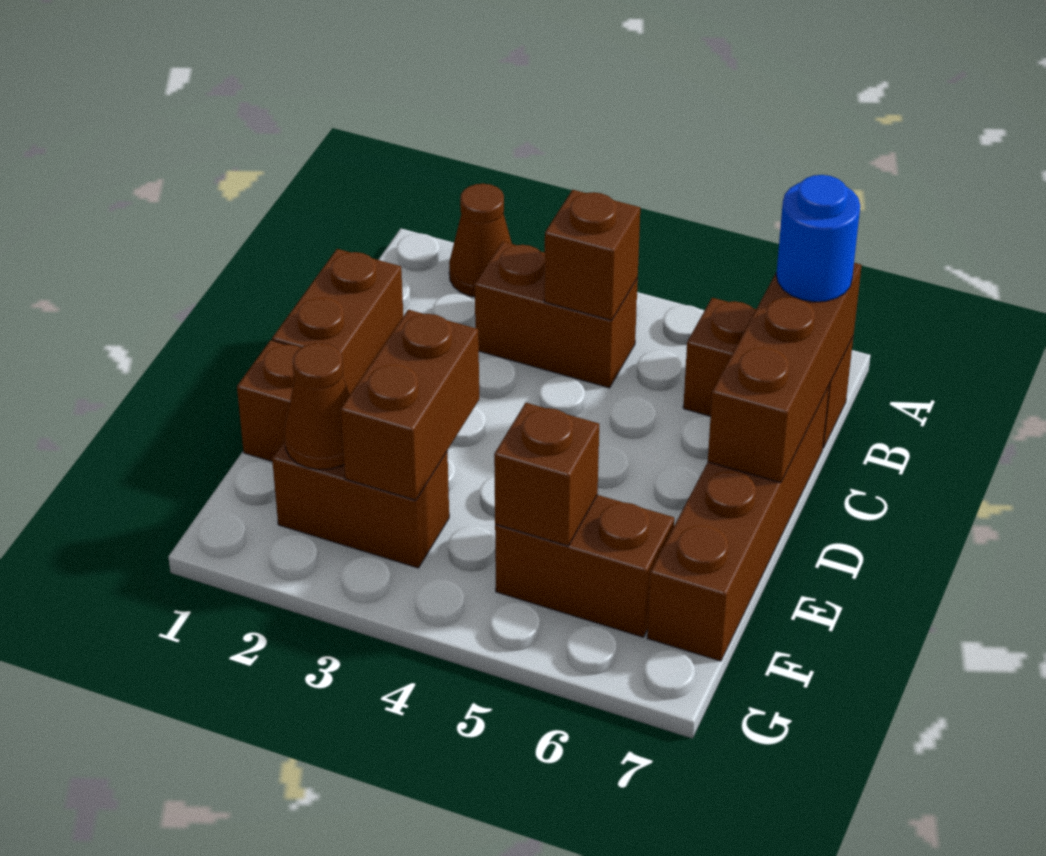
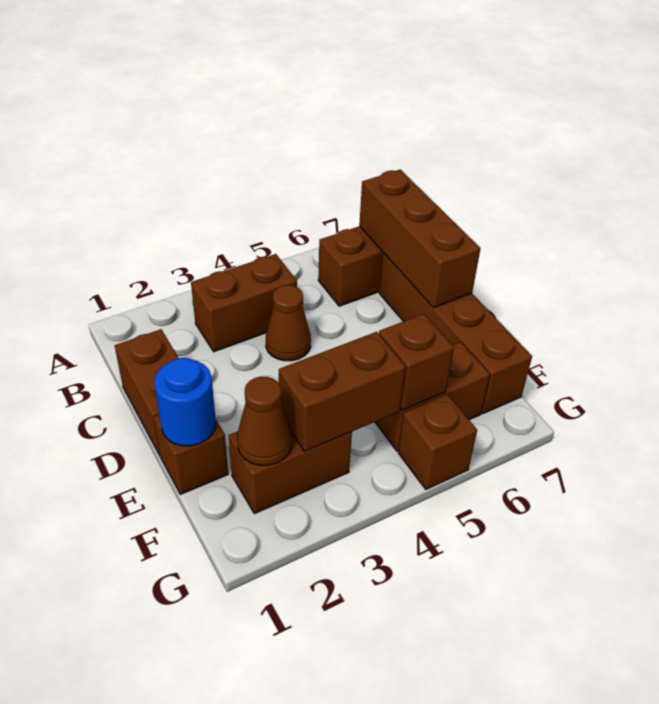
brown cone A2 level 1 -> brown cone C4 level 1
brown brick B4 level 2 -> brown brick G5 level 1
blue round brick B7 level 3 -> blue round brick E1 level 2
brown brick E3:F3 level 2 -> brown brick F3:F4 level 2

